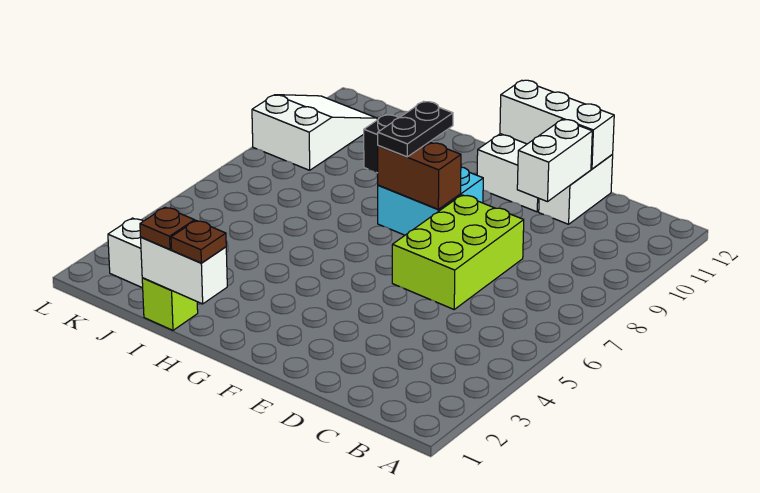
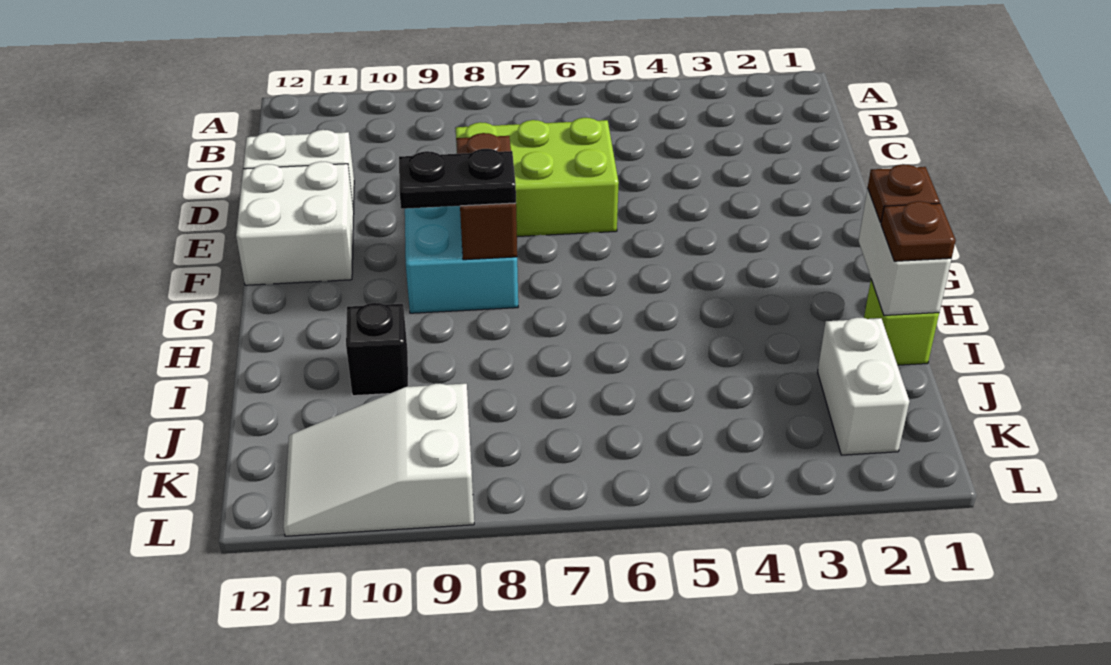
white brick D10:D11 level 2 -> none
white brick D12:F12 level 2 -> none

